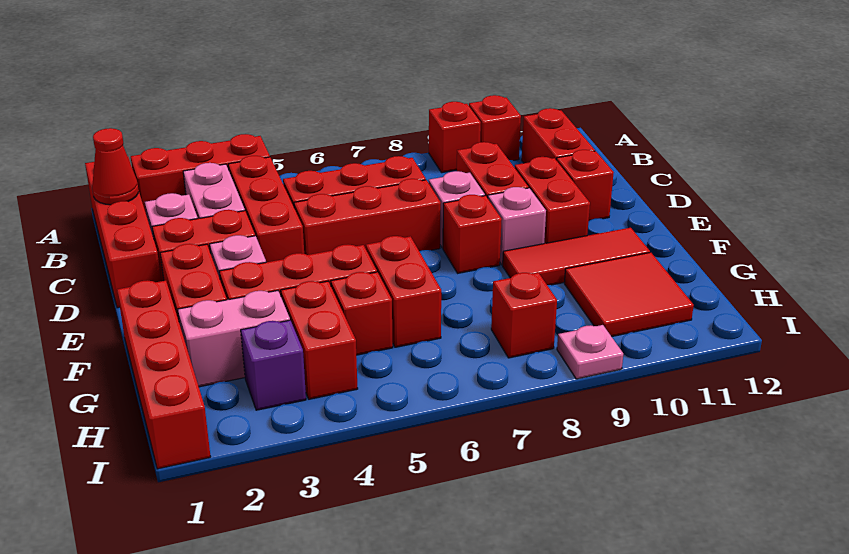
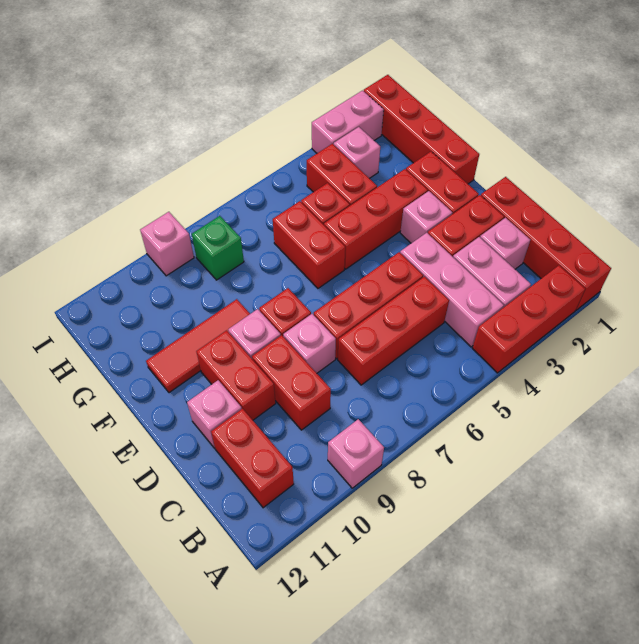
red brick A9 level 1 -> pink brick A9 level 1
red brick A10 level 1 -> none
red cone B1 level 2 -> none
red brick B4:D4 level 1 -> pink brick B4:D4 level 1
red brick D11 level 1 -> pink brick D11 level 1
pink brick G2:G3 level 1 -> pink brick I2:I3 level 1
red tile G10:H11 level 1 -> none
purple brick H3 level 1 -> pink brick H3 level 1
red brick H8 level 1 -> green brick H8 level 1
pink plate I9 level 1 -> pink brick I9 level 1

